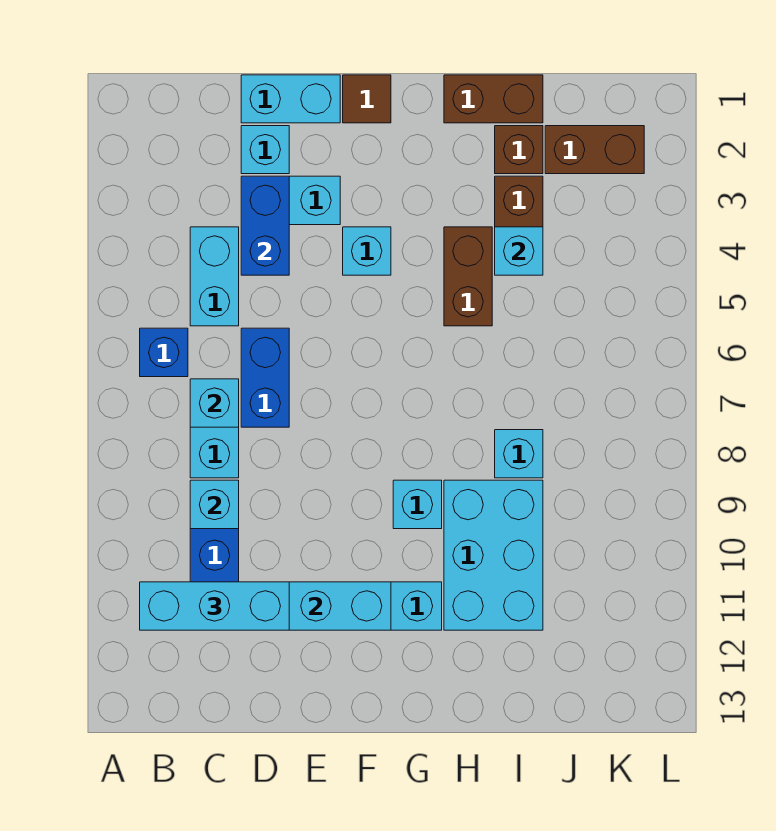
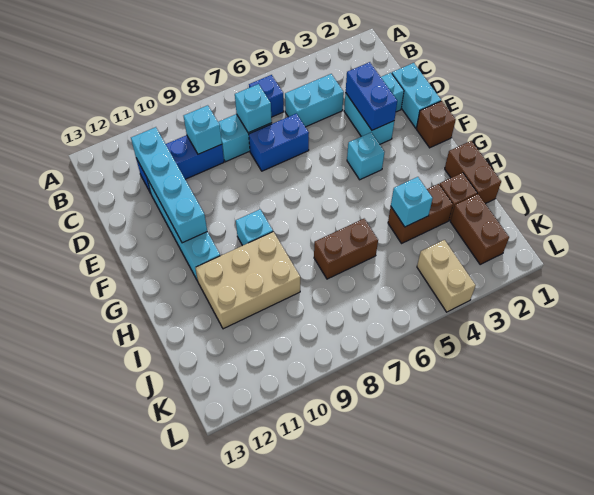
cyan brick B11:D11 level 3 -> none
blue brick D3:D4 level 2 -> blue brick D3:E3 level 2
brown tile F1 level 1 -> brown brick F1 level 1
brown brick H4:H5 level 1 -> brown brick I6:I7 level 1
cyan brick H9:I11 level 1 -> tan brick H9:I11 level 1
cyan brick I8 level 1 -> none
none -> tan brick K4:L4 level 1

